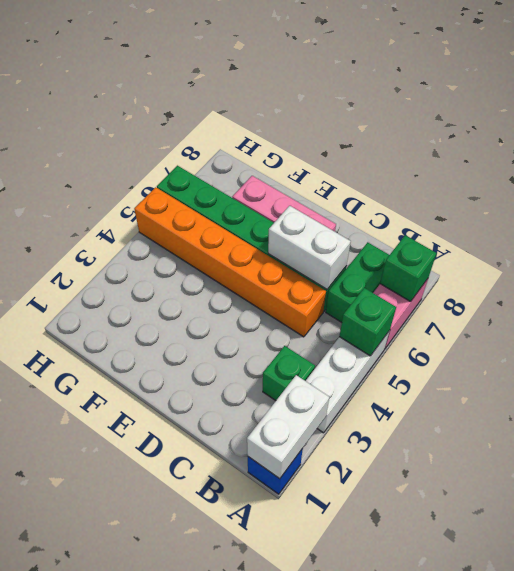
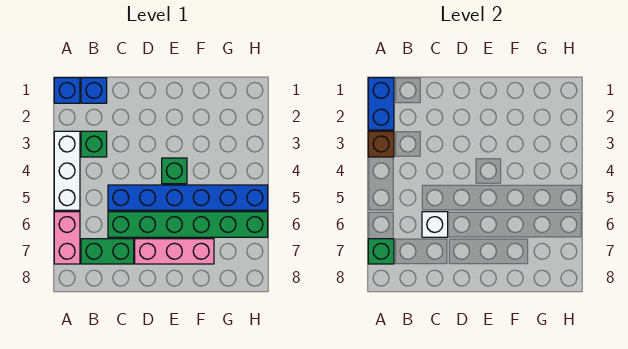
white brick A1:A2 level 2 -> blue brick A1:A2 level 2
none -> brown brick A3 level 2
green brick A5 level 2 -> green brick E4 level 1
none -> blue brick B1 level 1
green brick B6:B7 level 1 -> green brick B7:C7 level 1
orange brick C5:H5 level 1 -> blue brick C5:H5 level 1
white brick C6:D6 level 2 -> white brick C6 level 2

